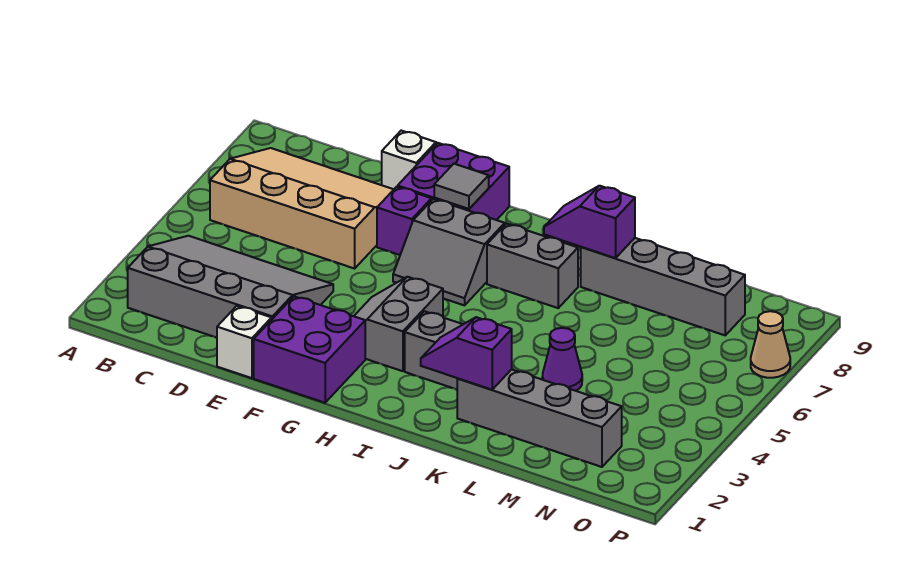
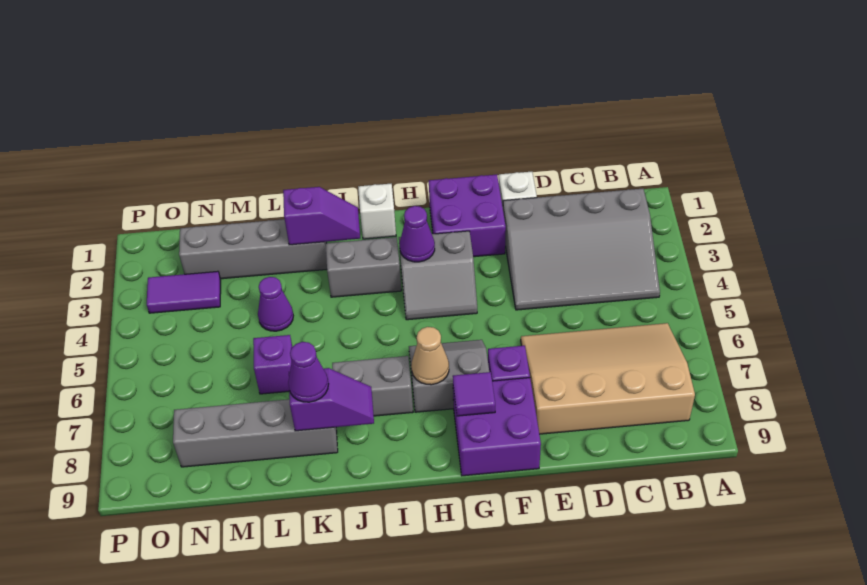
tan slope B6:E8 level 1 top 6 -> tan slope B6:E8 level 1 top 8
white brick E9 level 1 -> white brick I1 level 1
grey slope G3:H4 level 1 top H -> grey slope G3:H4 level 1 top 3
grey tile G8 level 2 -> purple tile G8 level 2
none -> purple cone H3 level 2
none -> purple cone K8 level 3
none -> purple brick L6 level 1
none -> purple tile N3:O3 level 1
tan cone P7 level 1 -> tan cone H7 level 2

